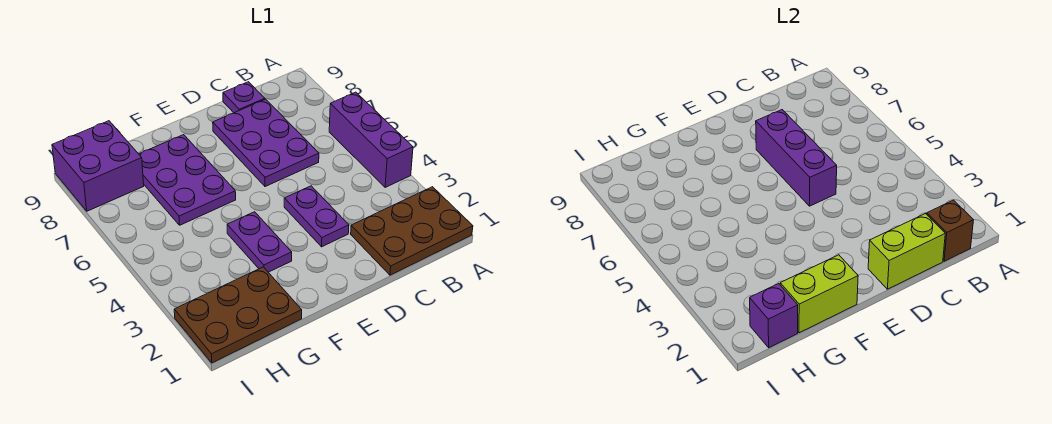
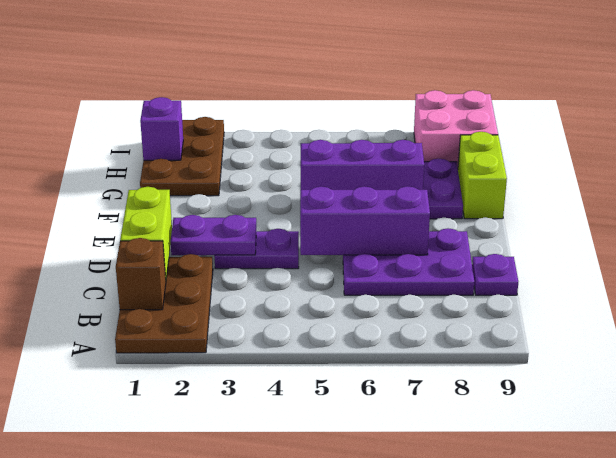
purple brick A4:A6 level 1 -> purple brick F5:F7 level 2
lime brick F1:G1 level 2 -> lime brick F9:G9 level 1
purple plate F3:F4 level 1 -> purple plate D2:D3 level 2
purple brick H8:I9 level 1 -> pink brick H8:I9 level 1

